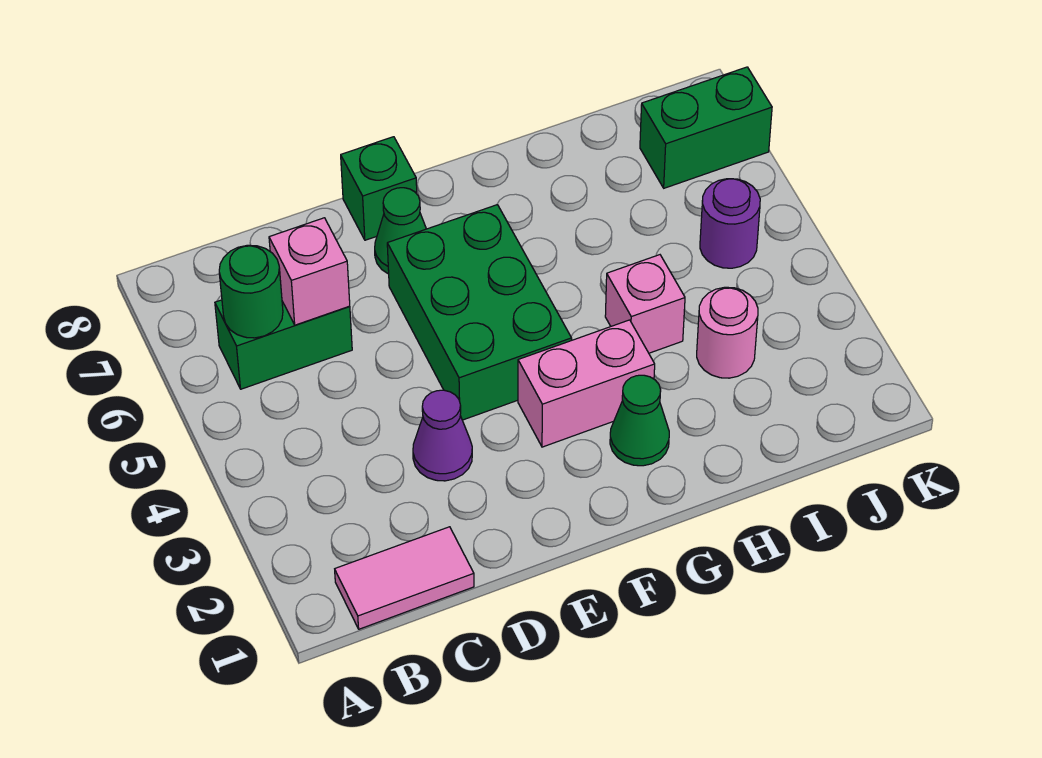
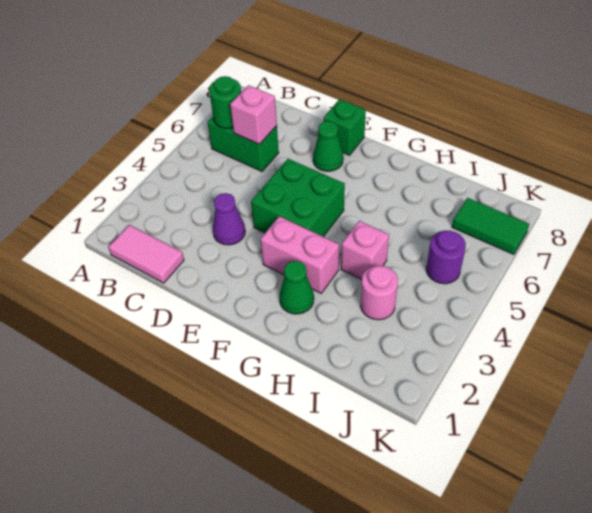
green brick E4:F6 level 1 -> green brick E4:F5 level 1
green brick J7:K7 level 1 -> green tile J7:K7 level 1

